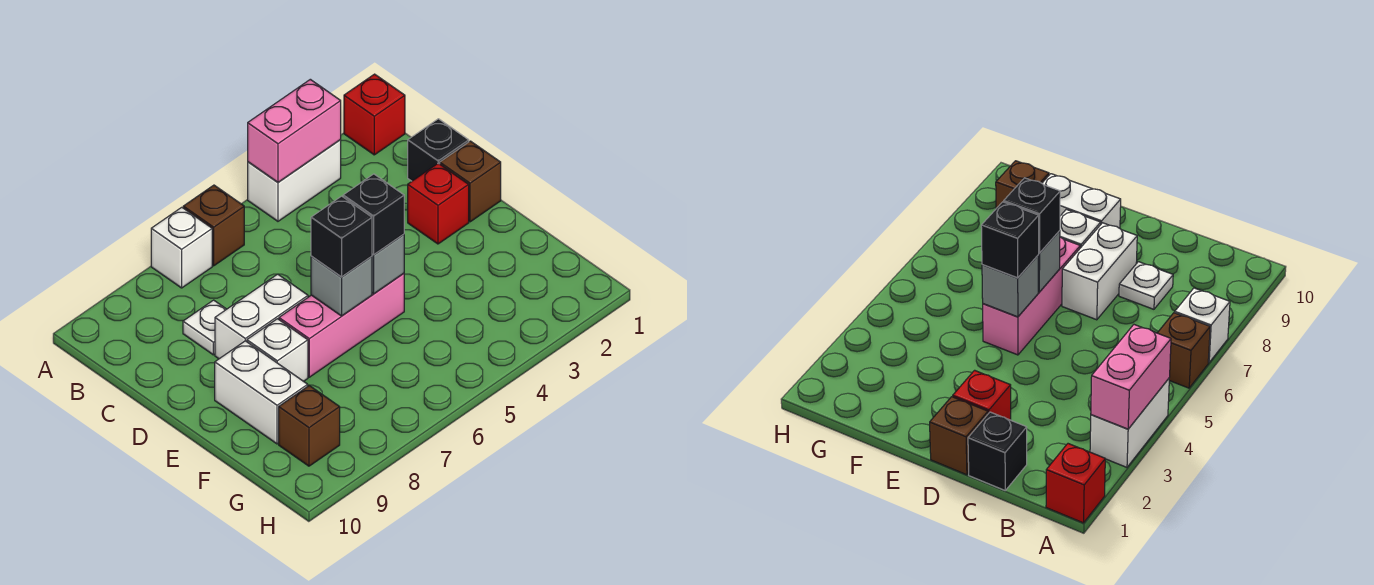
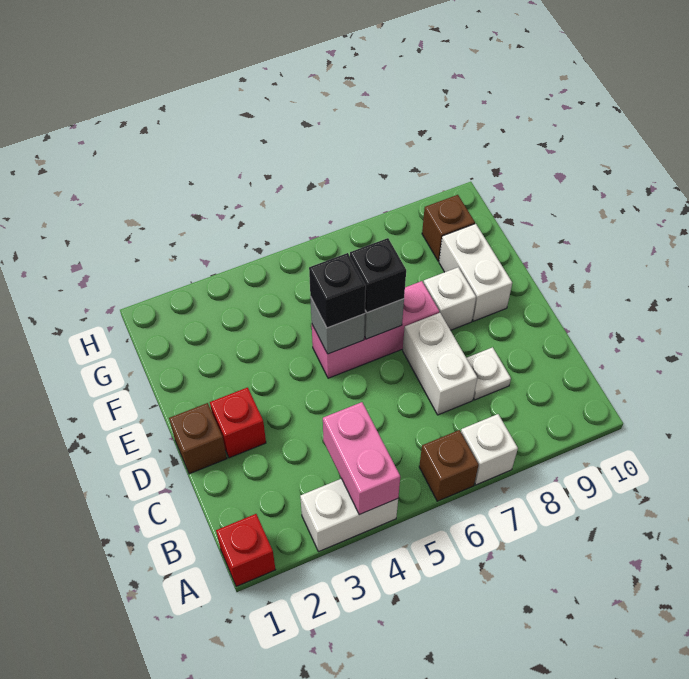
pink brick A3:A4 level 2 -> pink brick A4:B4 level 2
black brick C1 level 1 -> none
white brick D7:D8 level 1 -> white brick C7:D7 level 1

